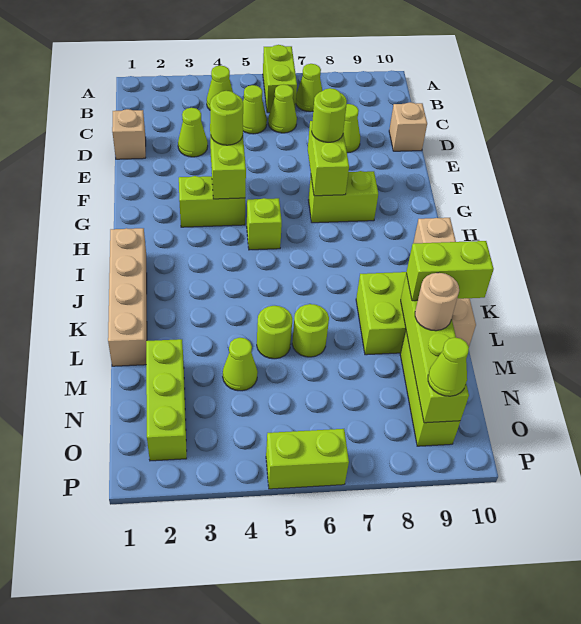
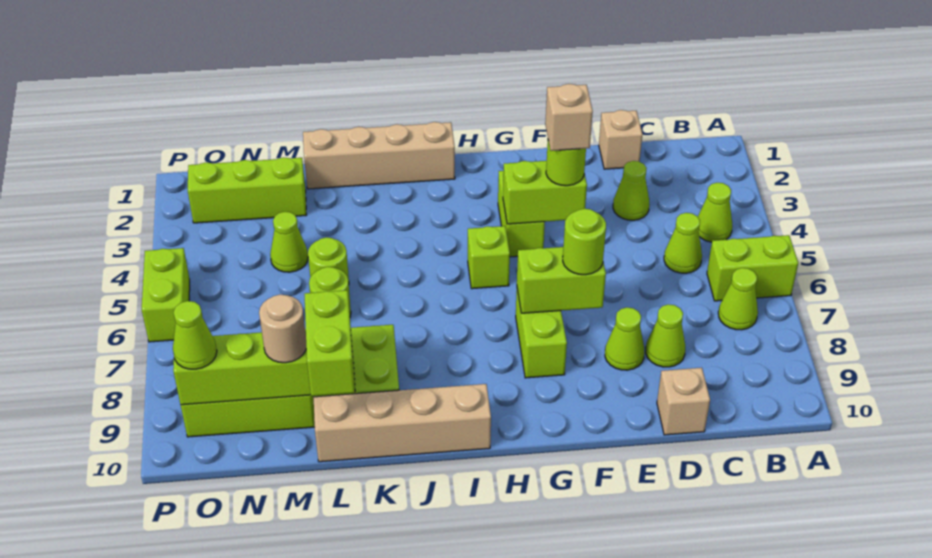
lime cone C6 level 1 -> lime cone E8 level 1
none -> tan brick F4 level 4

